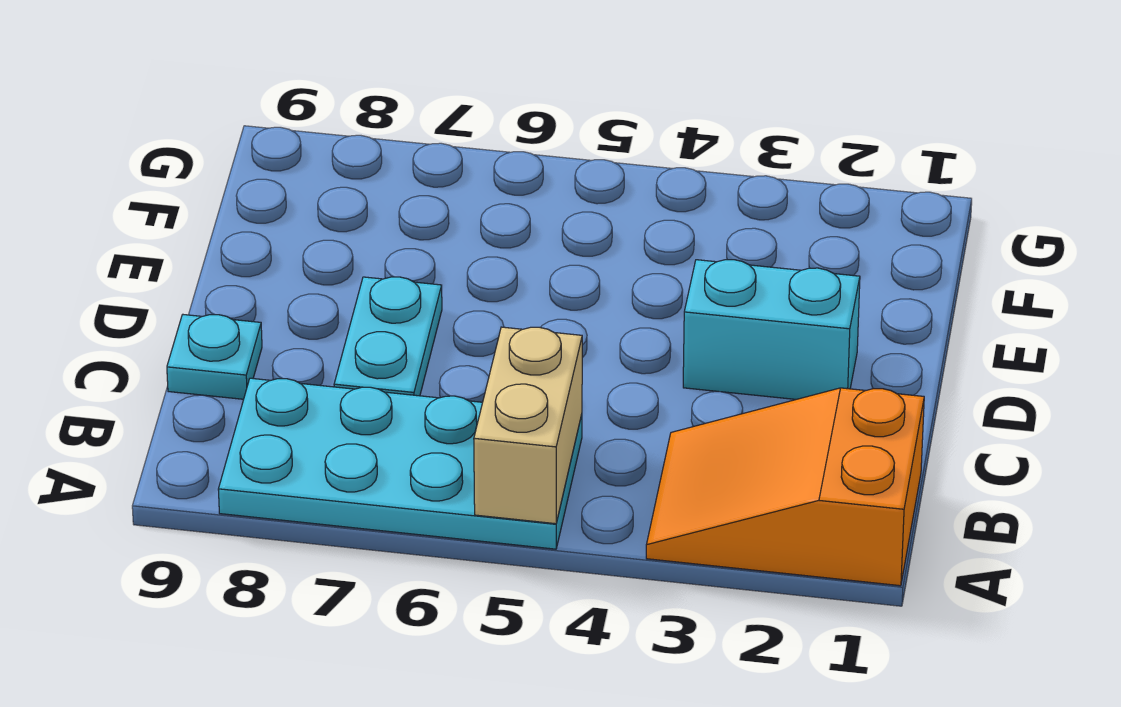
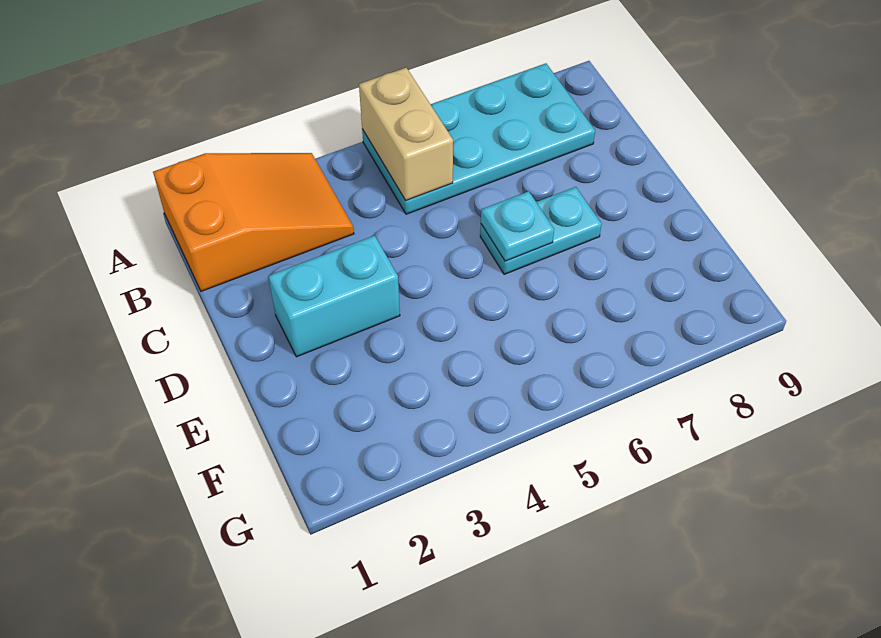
cyan plate C7:D7 level 1 -> cyan plate D6:D7 level 1
cyan plate C9 level 1 -> cyan plate D6 level 2

